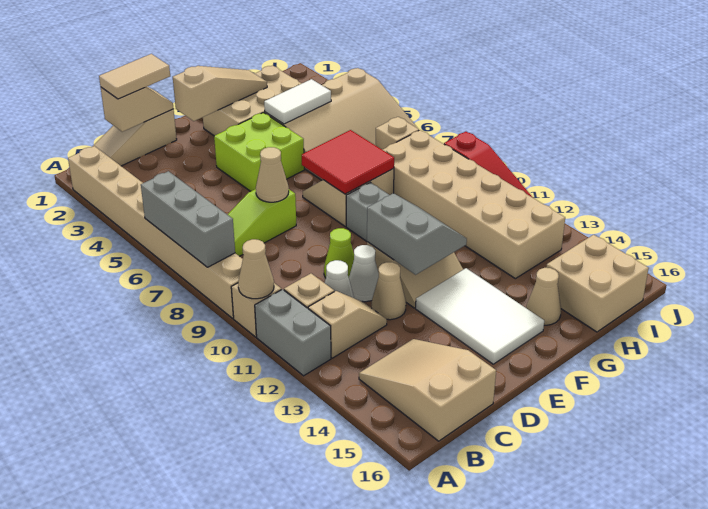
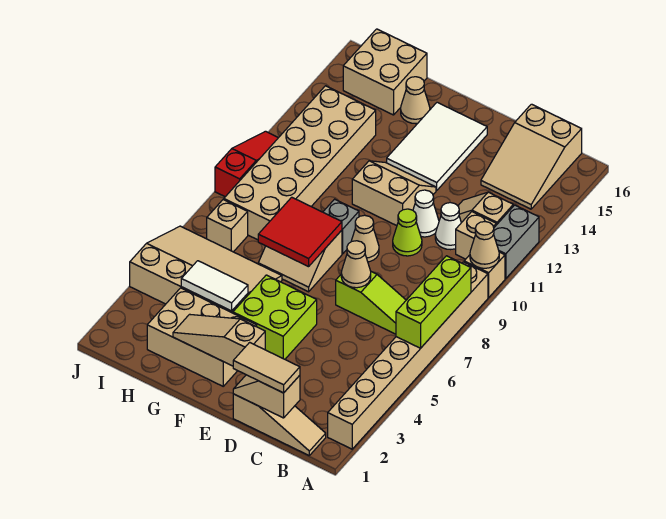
grey brick A6:A8 level 2 -> lime brick A6:A8 level 2
tan cone D12 level 1 -> tan cone E9 level 1
grey slope E11:F12 level 2 top E -> none

